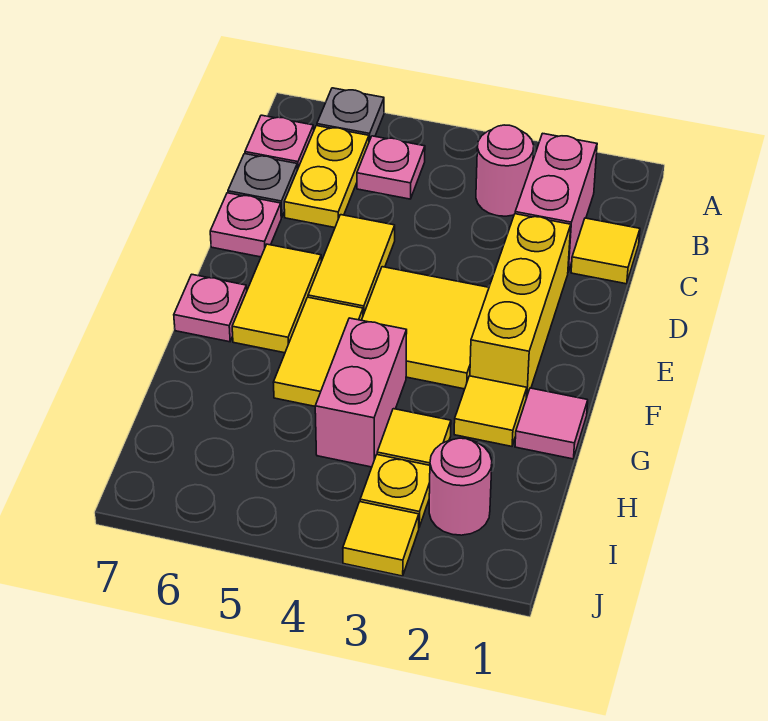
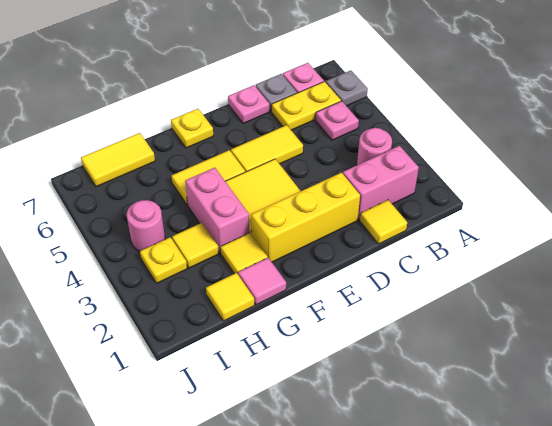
yellow tile E6:F6 level 1 -> yellow tile H7:I7 level 1
pink plate F7 level 1 -> yellow plate F7 level 1
pink brick G4:H4 level 1 -> pink brick G3:G4 level 1
pink round brick I2 level 1 -> pink round brick I4 level 1
yellow tile J3 level 1 -> yellow tile H1 level 1

